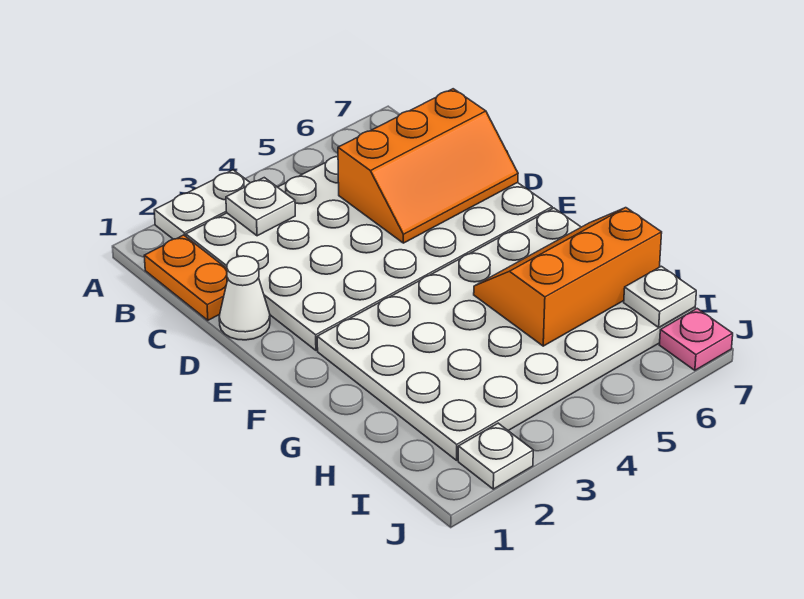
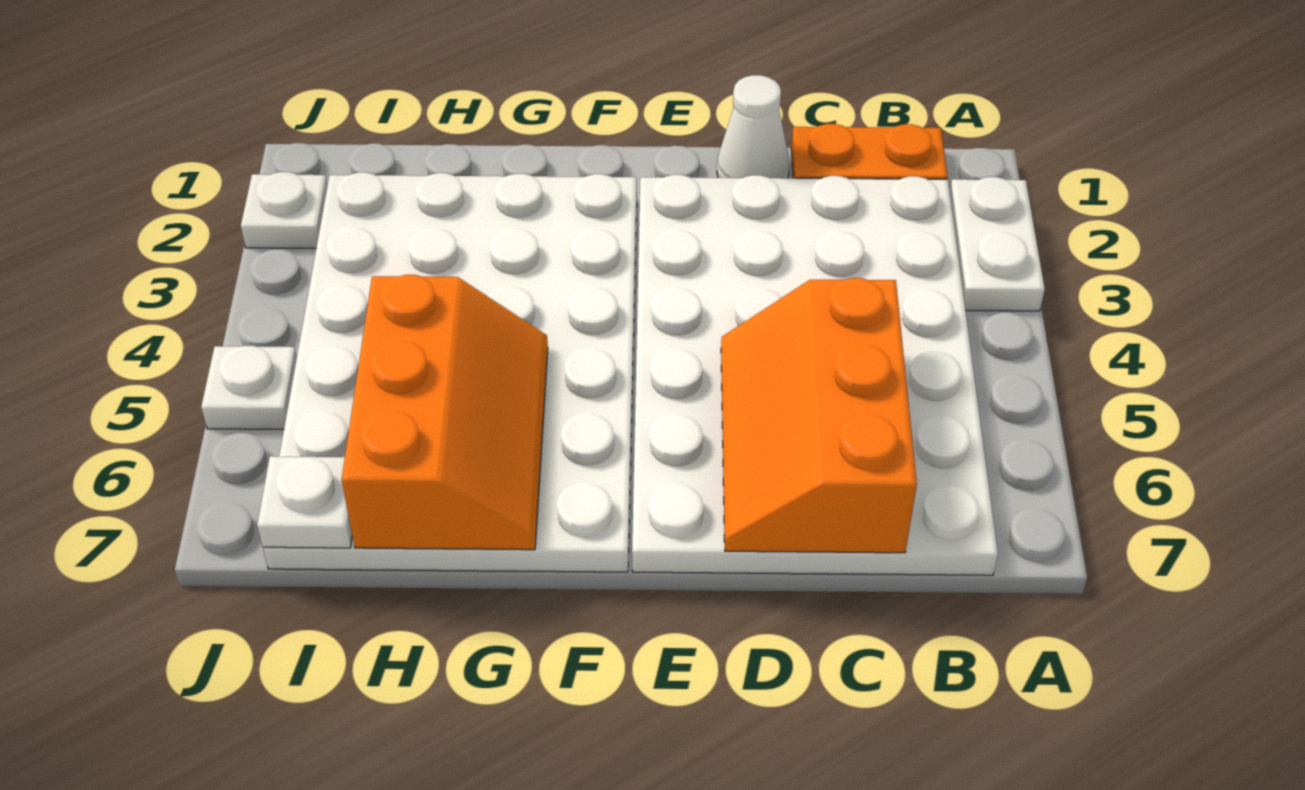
white plate B3 level 2 -> white plate J5 level 1
pink plate J7 level 1 -> none

